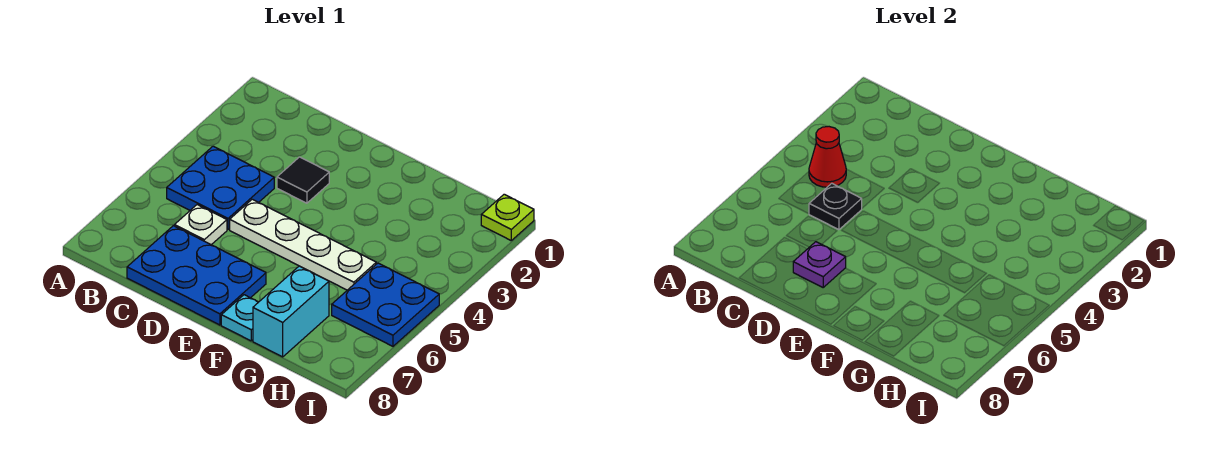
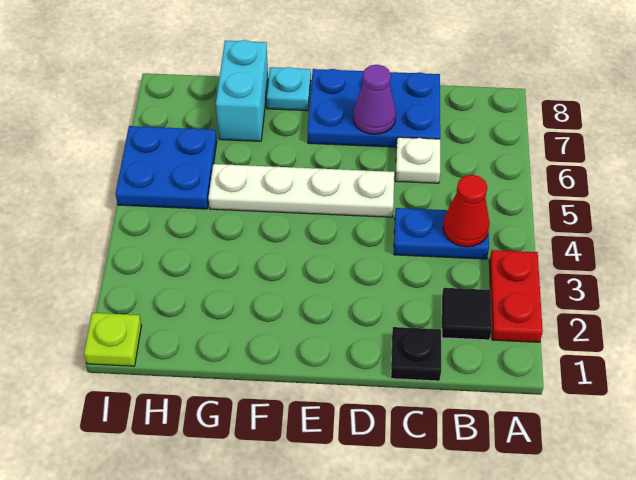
none -> red plate A2:A3 level 1
blue plate B4:C5 level 1 -> blue plate B4:C4 level 1
black plate C5 level 2 -> black plate C1 level 1
black tile D3 level 1 -> black tile B2 level 1
purple plate D7 level 2 -> purple cone D7 level 2

